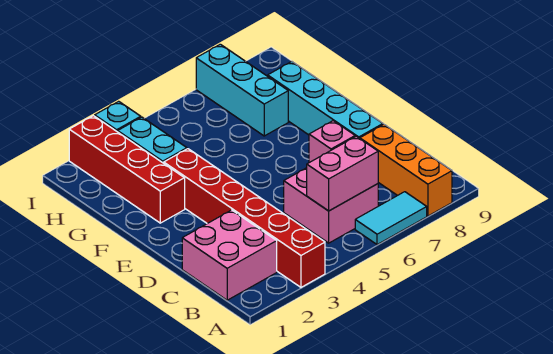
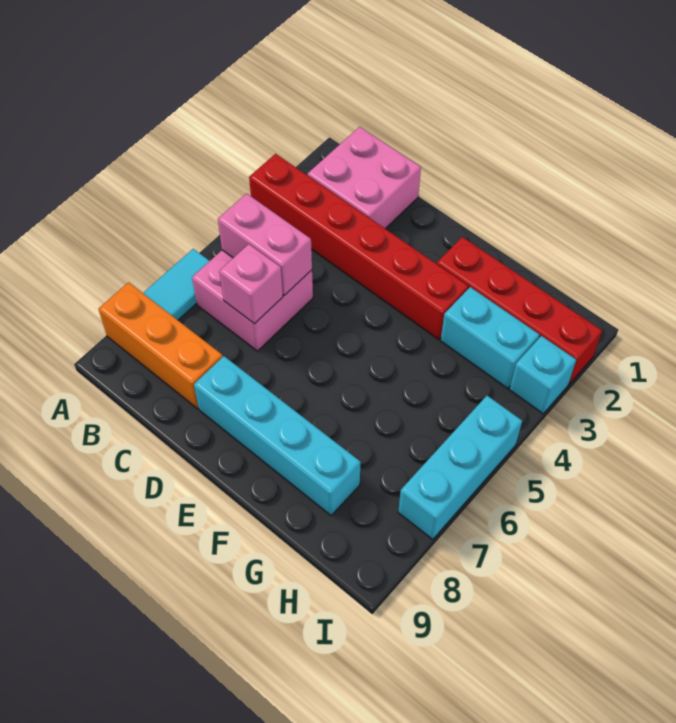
pink brick B5:B6 level 2 -> pink brick B5:C5 level 2
cyan brick G7:I7 level 1 -> cyan brick I5:I7 level 1

